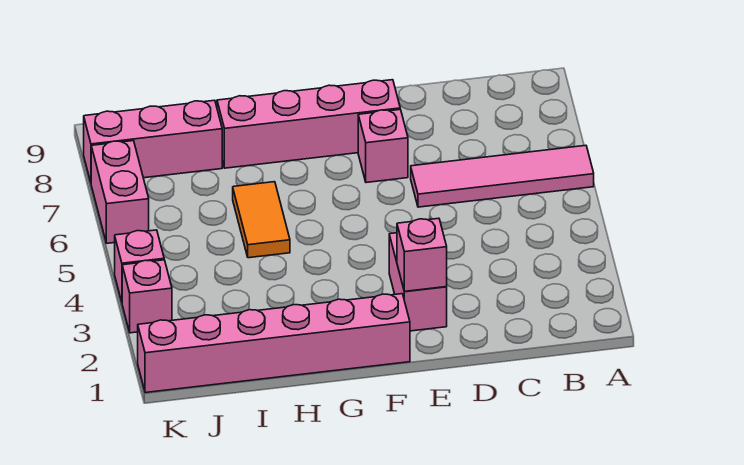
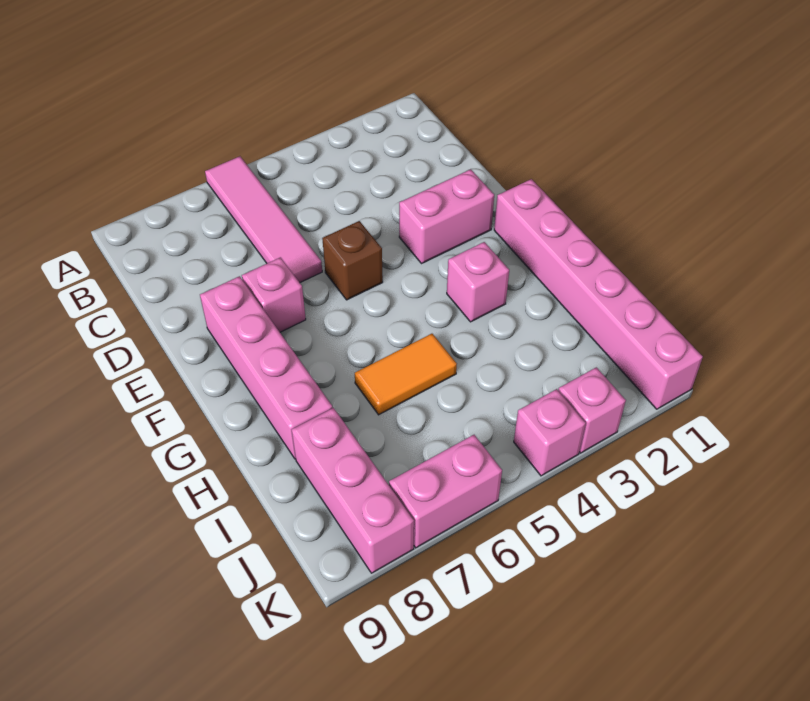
pink brick E2 level 2 -> pink brick G3 level 1
none -> brown brick E5 level 1

